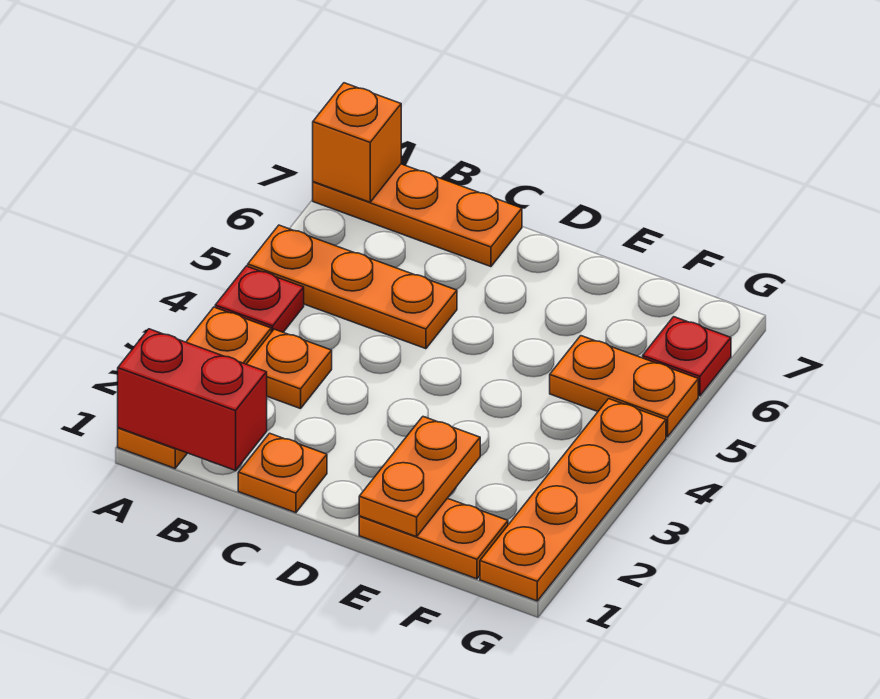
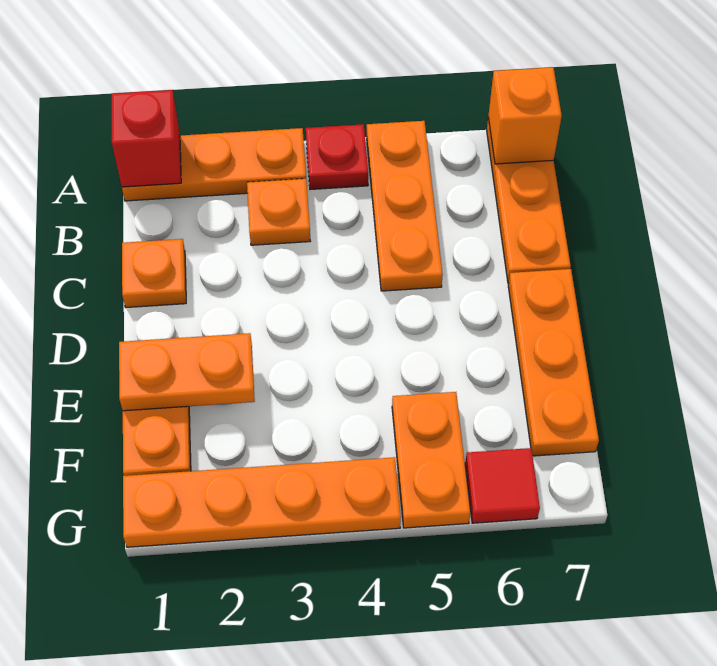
red brick A1:B1 level 2 -> red brick A1 level 2
none -> orange plate D7:F7 level 1
red plate G6 level 1 -> red tile G6 level 1

